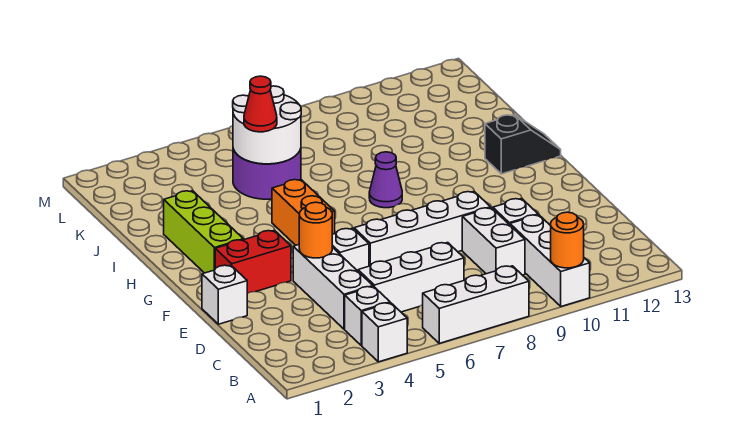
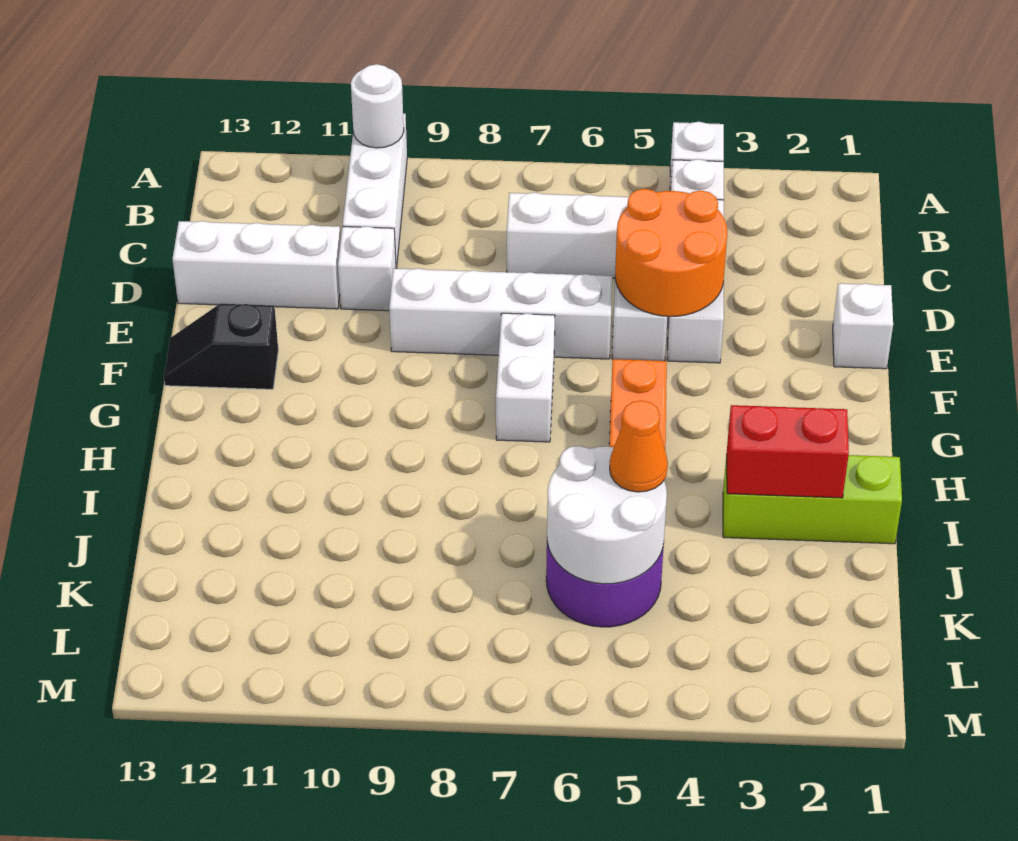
white brick A6:A8 level 1 -> white brick D11:D13 level 1
orange round brick A10 level 2 -> white round brick A10 level 2
white brick C9:D9 level 1 -> white brick F7:G7 level 1
orange round brick E4 level 2 -> orange round brick D4:E5 level 2
red brick F2:F3 level 1 -> red brick I2:I3 level 2
lime brick G2:I2 level 1 -> lime brick I1:I3 level 1
purple cone H8 level 1 -> none
black slope H12:H13 level 1 top 12 -> black slope F12:F13 level 1 top 12
red cone J5 level 3 -> orange cone J5 level 3

